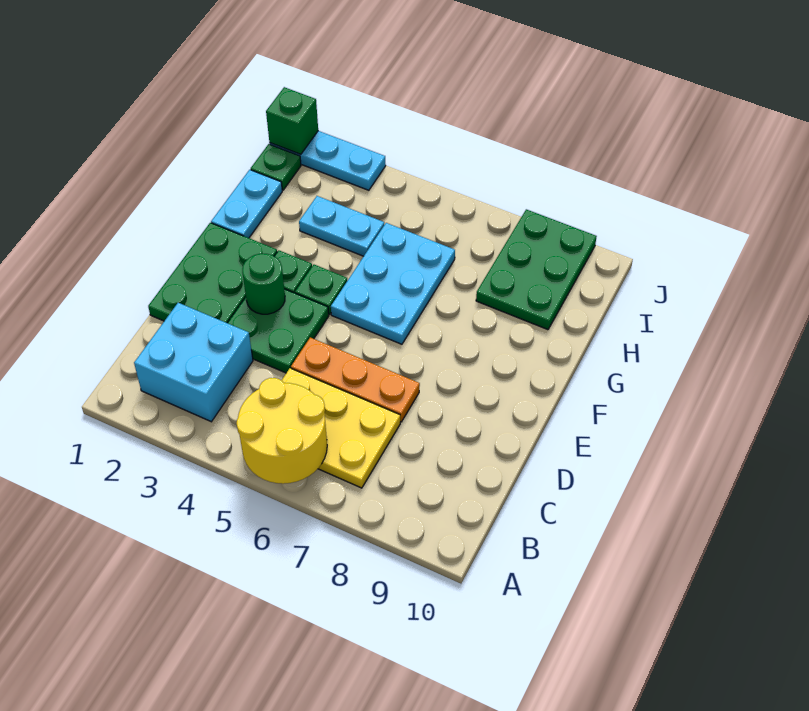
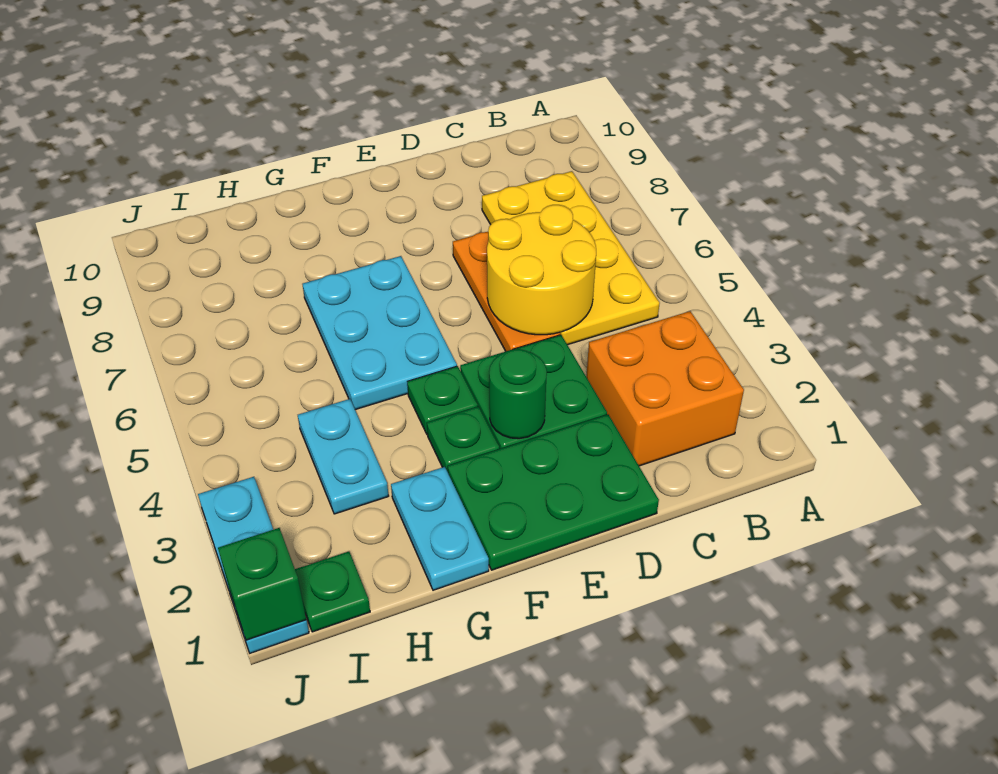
yellow round brick A5:B6 level 2 -> yellow round brick C5:D6 level 2
cyan brick B2:C3 level 1 -> orange brick B2:C3 level 1
yellow plate B5:C7 level 1 -> yellow plate B5:C8 level 1
cyan plate F5:H6 level 1 -> cyan plate F5:G7 level 1
cyan plate G1:H1 level 1 -> cyan plate G1:G2 level 1
green plate H8:J9 level 1 -> none

